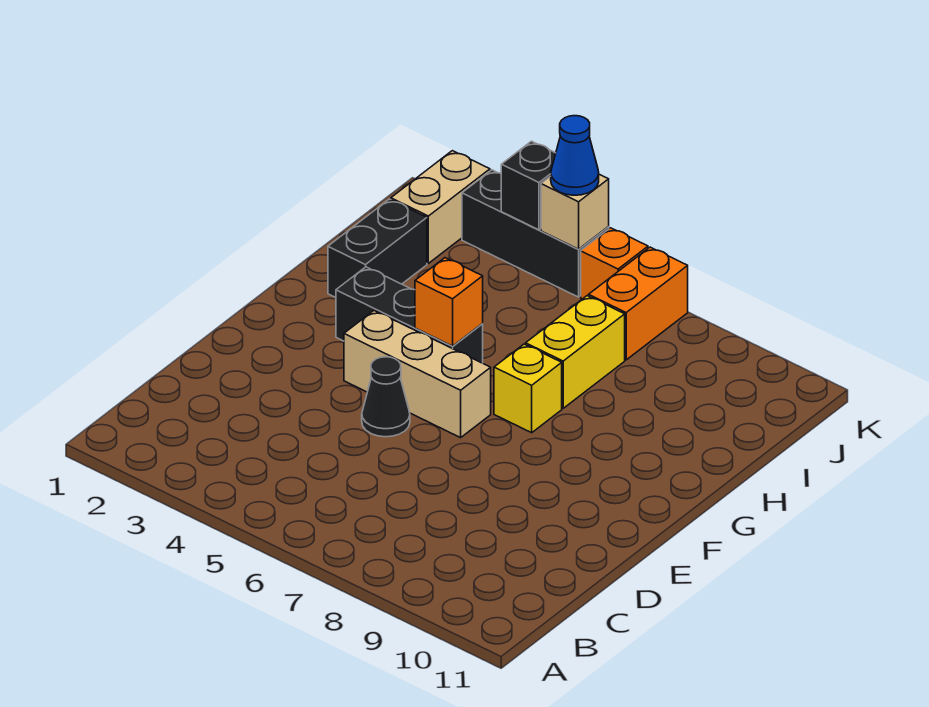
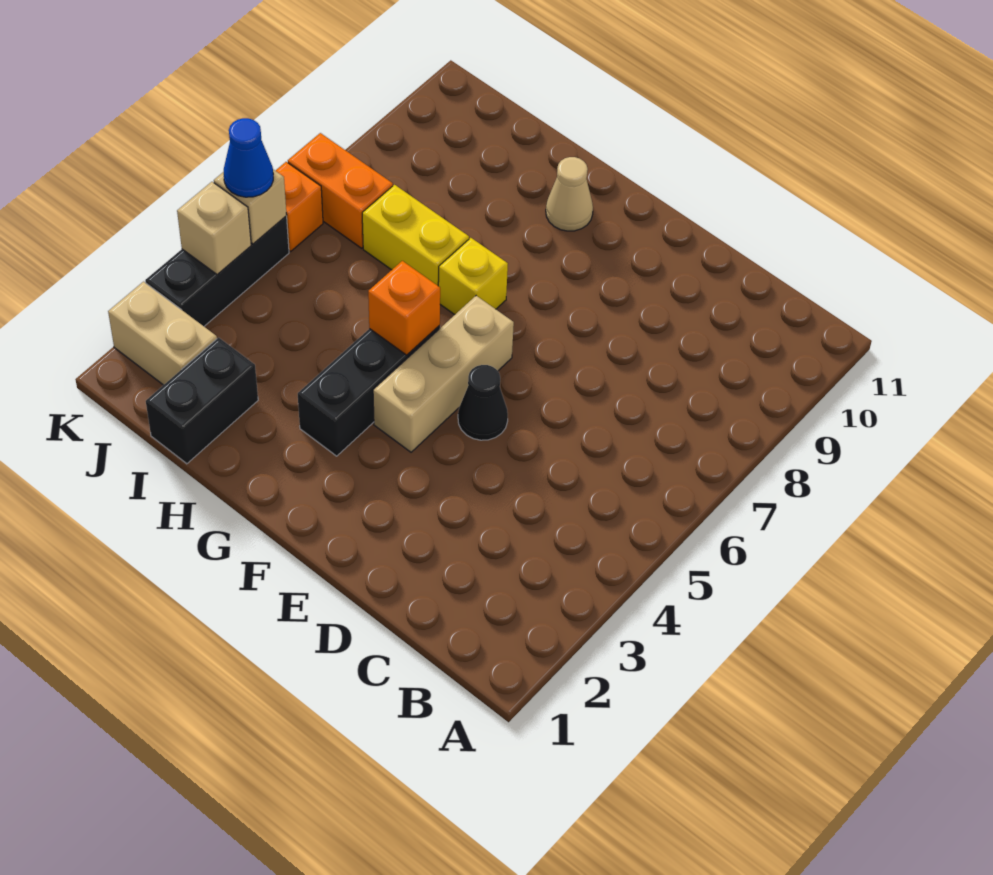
none -> tan cone G10 level 1
black brick H2:I2 level 1 -> black brick I1:I2 level 1
black brick K4 level 2 -> tan brick K4 level 2

